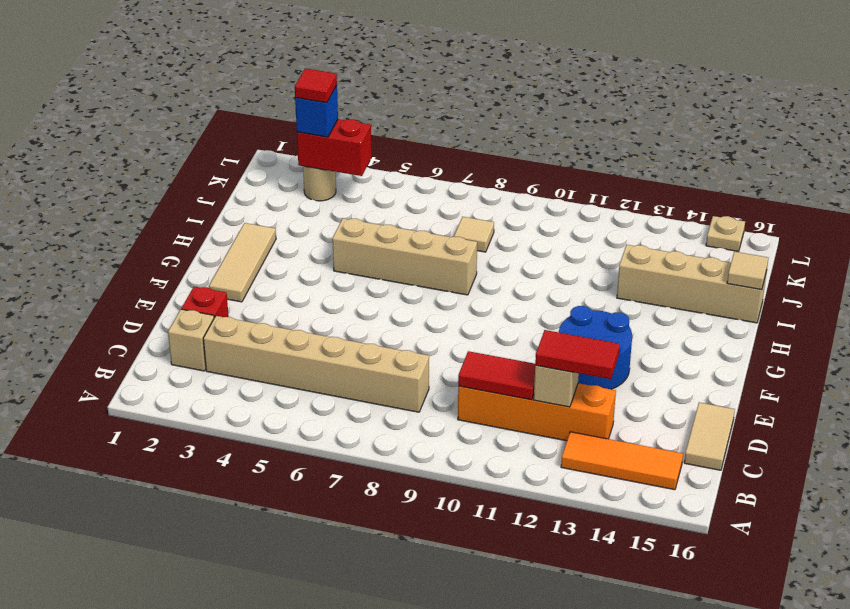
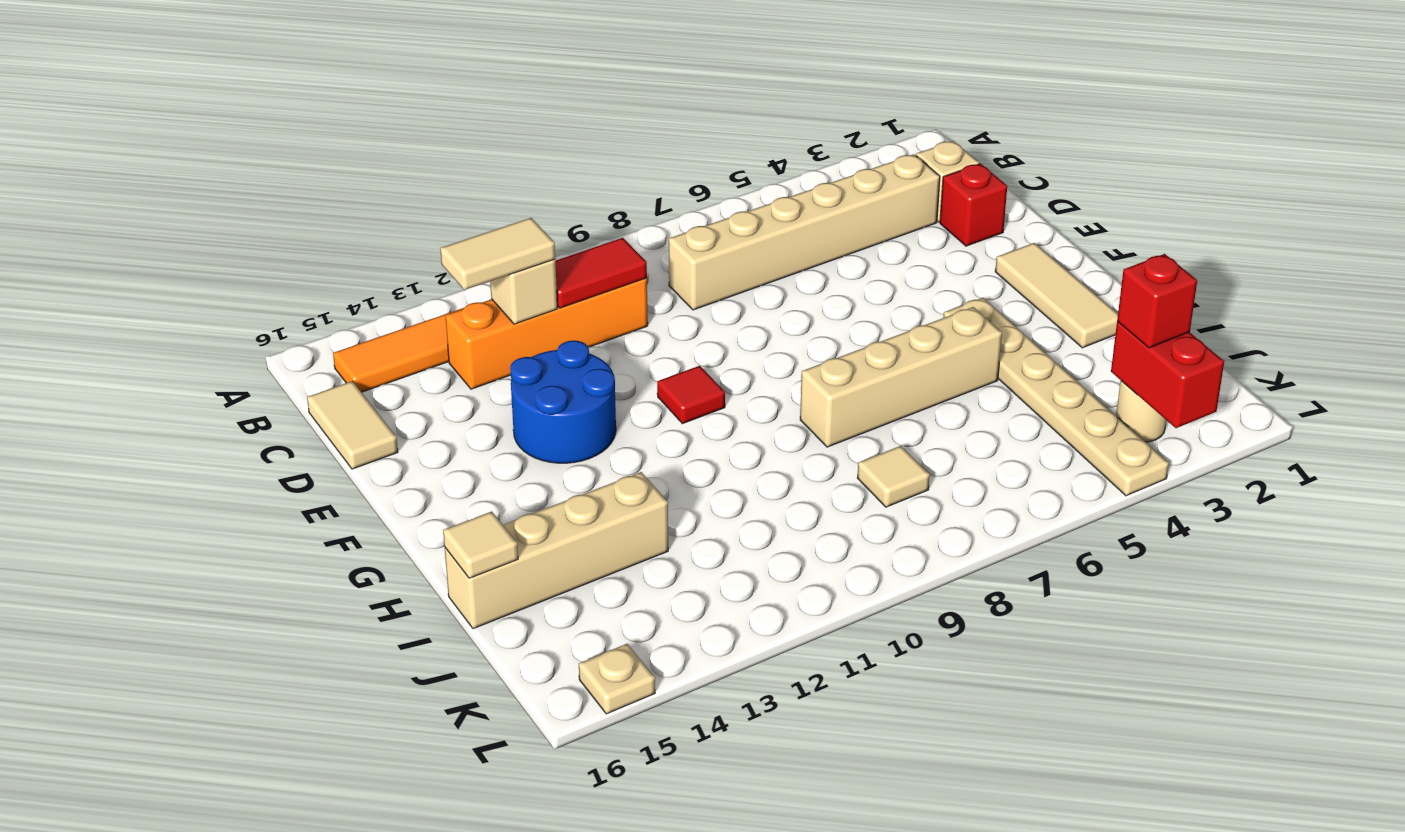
red tile C12:C13 level 3 -> tan tile C12:C13 level 3
none -> tan plate G4:L4 level 1
red brick K3:K4 level 2 -> red brick K3:L3 level 2
blue brick K3 level 3 -> red brick K3 level 3
red tile K3 level 4 -> red tile F10 level 1

